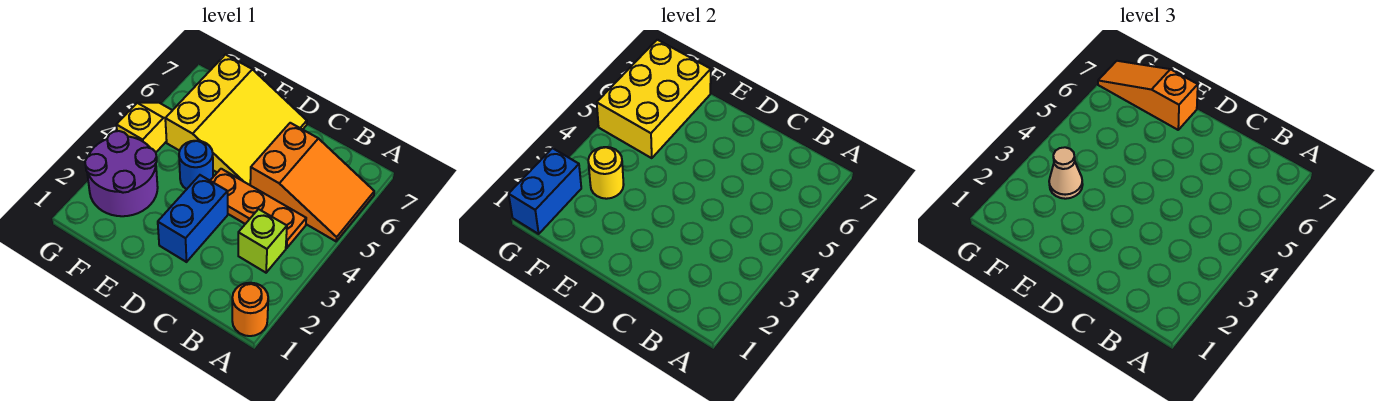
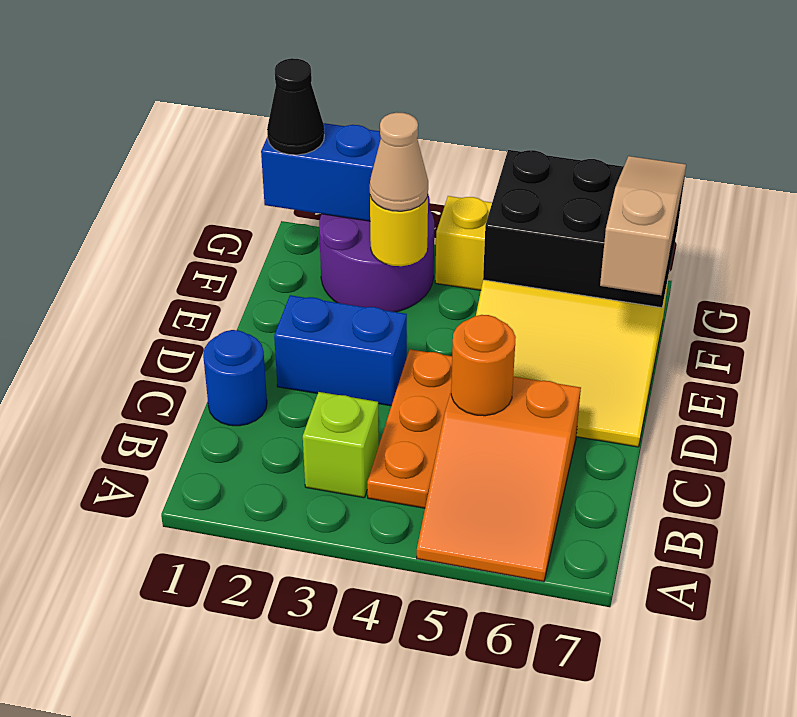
orange round brick A1 level 1 -> orange round brick C5 level 2
blue round brick E4 level 1 -> blue round brick C1 level 1
orange slope E7:G7 level 3 top E -> tan slope E7:G7 level 3 top E
yellow brick F5:G7 level 2 -> black brick F5:G7 level 2
none -> black cone G1 level 3

